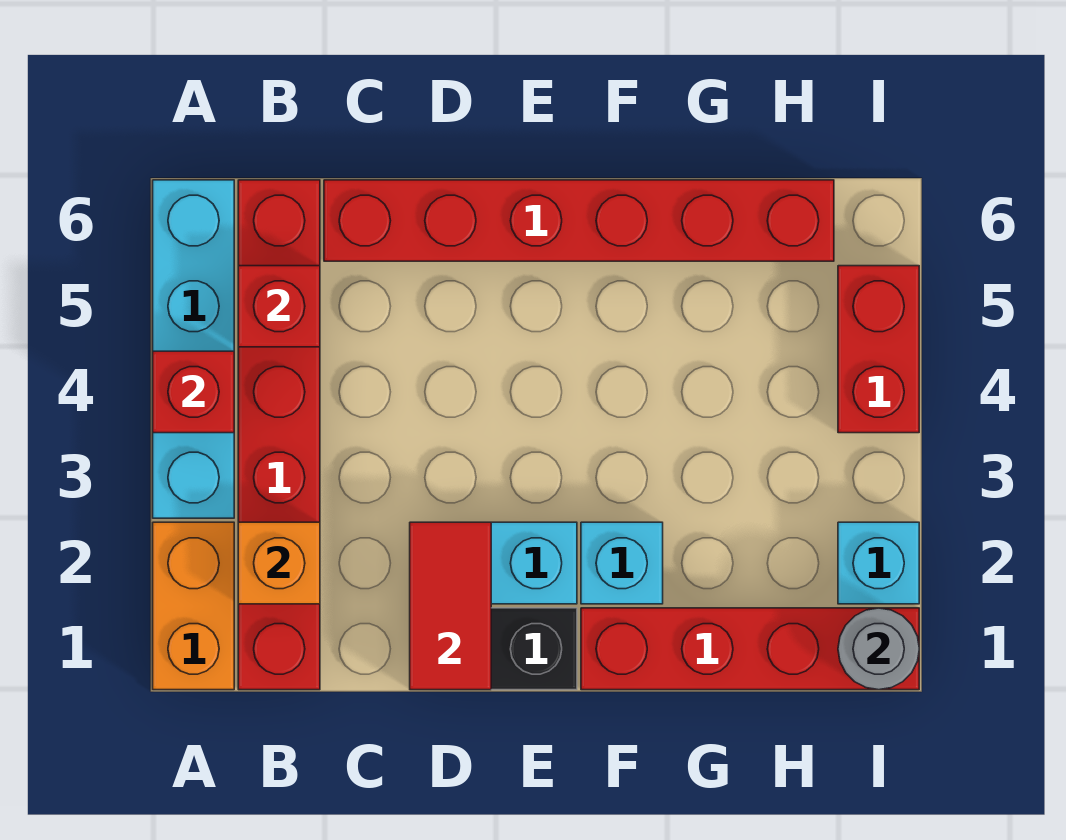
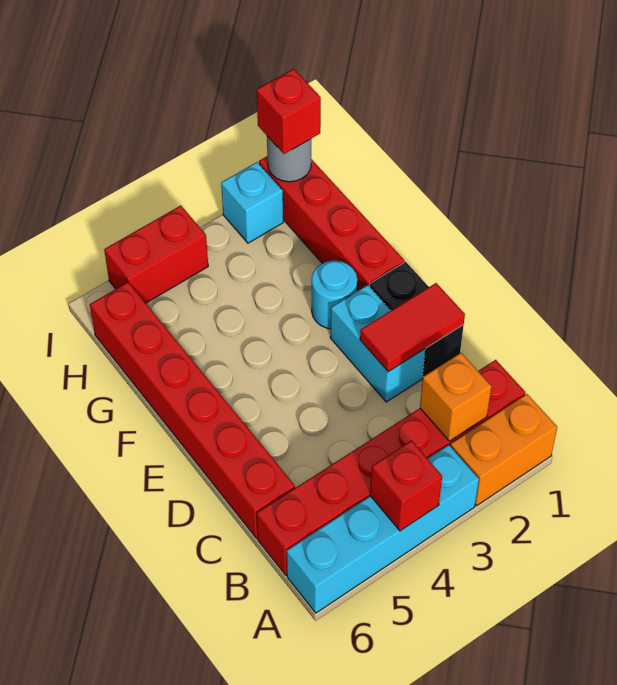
red brick B5 level 2 -> red brick I1 level 3
cyan brick F2 level 1 -> cyan round brick F2 level 1

